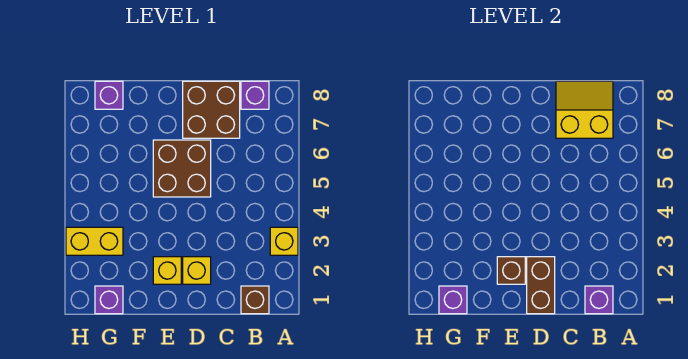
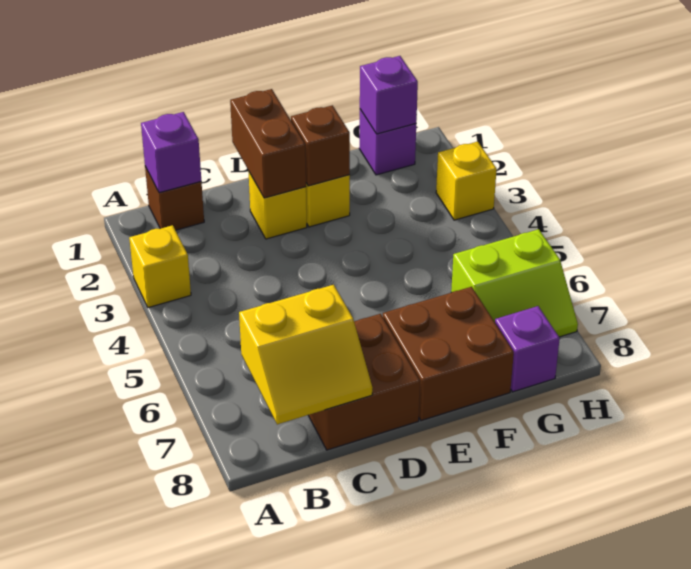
purple brick B8 level 1 -> none
brown brick D5:E6 level 1 -> brown brick E7:F8 level 1
yellow brick G3:H3 level 1 -> yellow brick H3 level 1
none -> lime slope G6:H7 level 1 top 6

